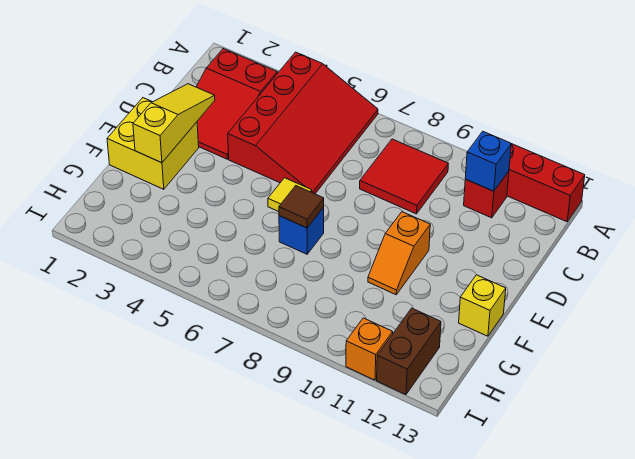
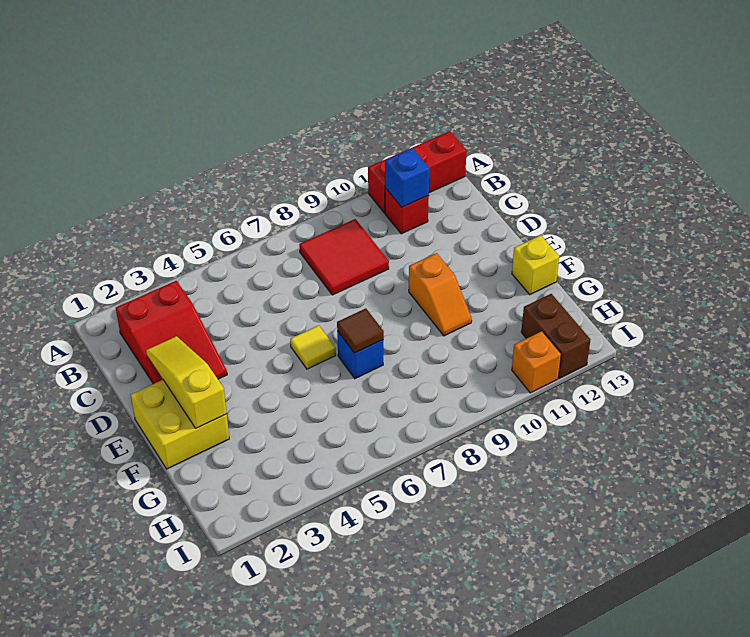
red slope A4:D6 level 1 top 4 -> none

